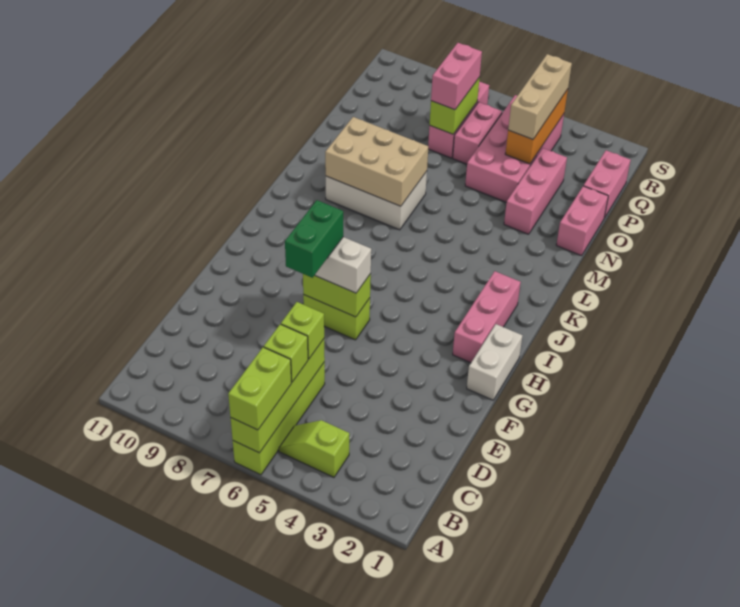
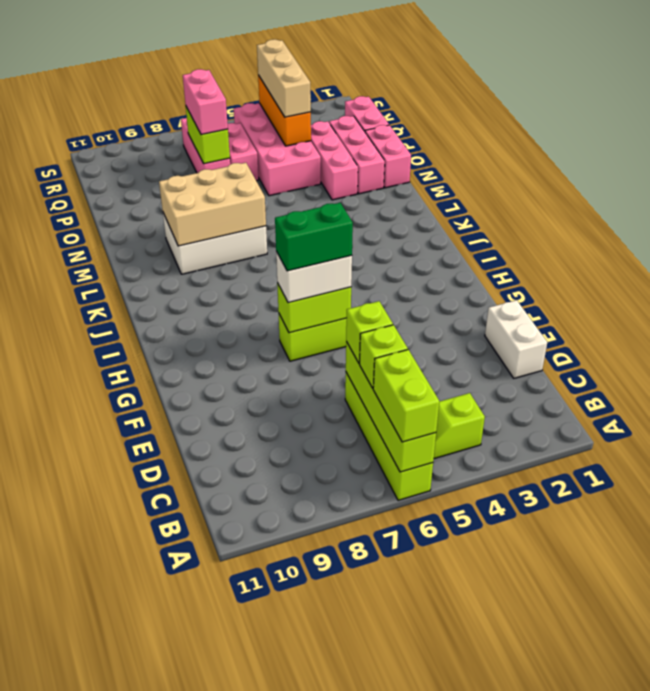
green brick F7:G7 level 4 -> green brick G6:G7 level 4
white brick G1:H1 level 1 -> white brick D1:E1 level 1
pink brick H2:J2 level 1 -> pink brick N2:P2 level 1

